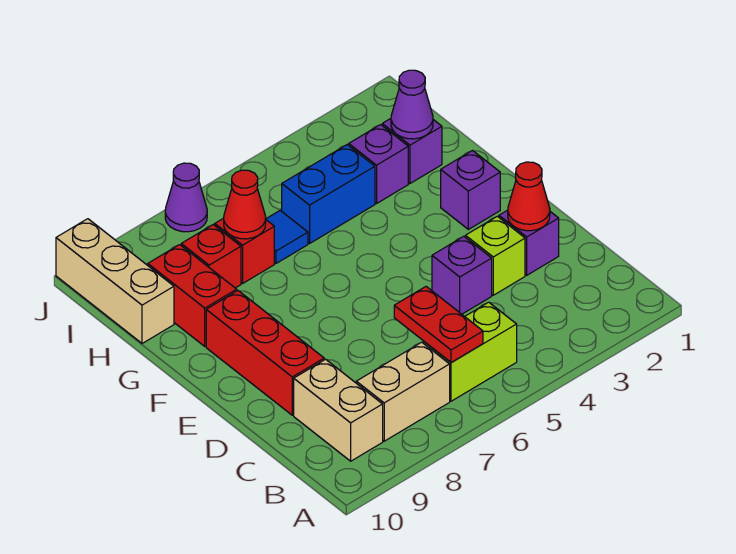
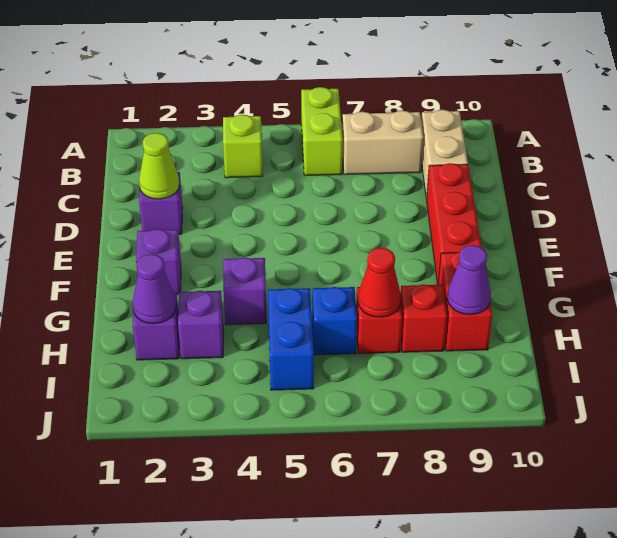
lime brick B5:B6 level 1 -> lime brick A6:B6 level 1
red plate B6:C6 level 2 -> none
red cone D2 level 2 -> lime cone D2 level 2
lime brick D3 level 1 -> lime brick B4 level 1
purple brick D4 level 1 -> purple brick G4 level 1
blue brick H4:H5 level 1 -> blue brick H5:I5 level 1
blue tile H6 level 1 -> blue brick H6 level 1
tan brick H10:J10 level 1 -> none
purple cone J7 level 1 -> purple cone H9 level 2

